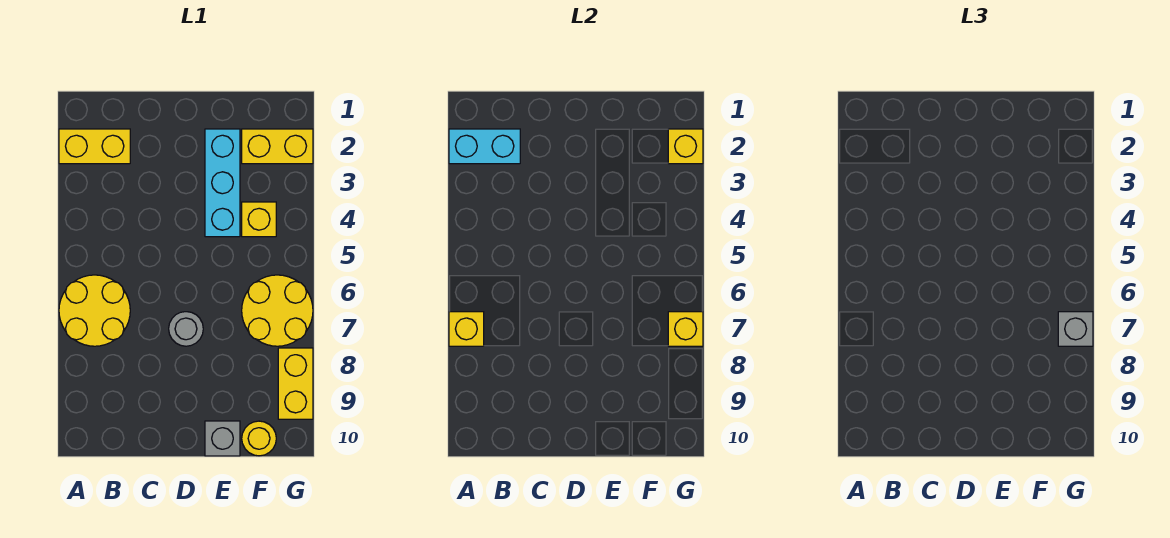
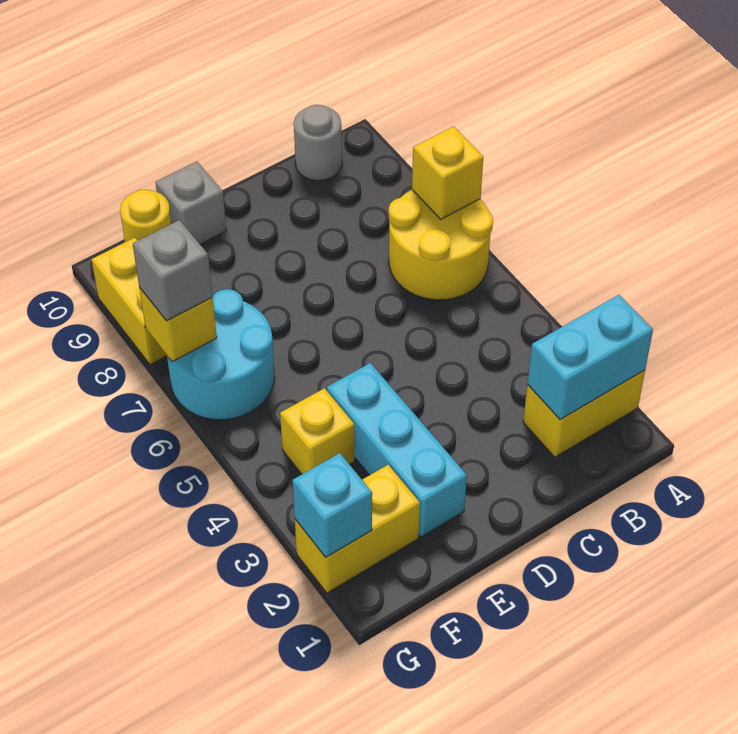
grey round brick D7 level 1 -> grey round brick B10 level 1
yellow round brick F6:G7 level 1 -> cyan round brick F6:G7 level 1
yellow brick G2 level 2 -> cyan brick G2 level 2

